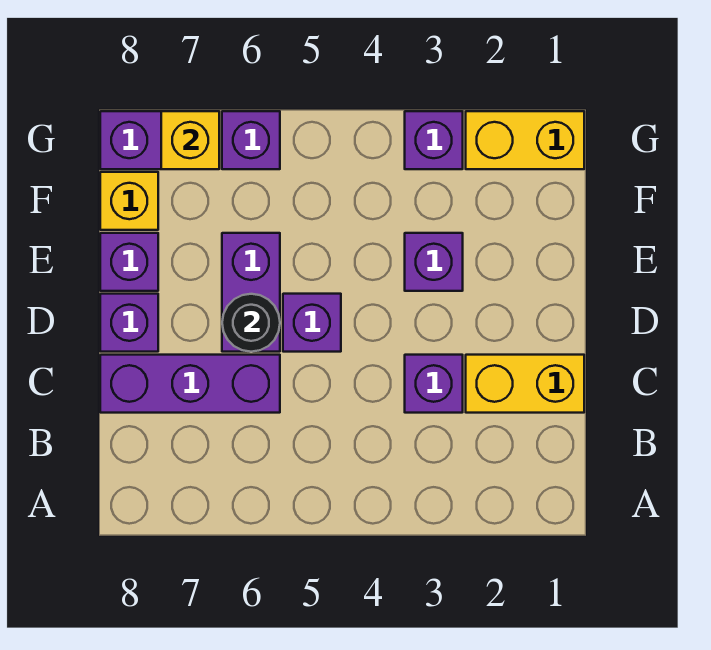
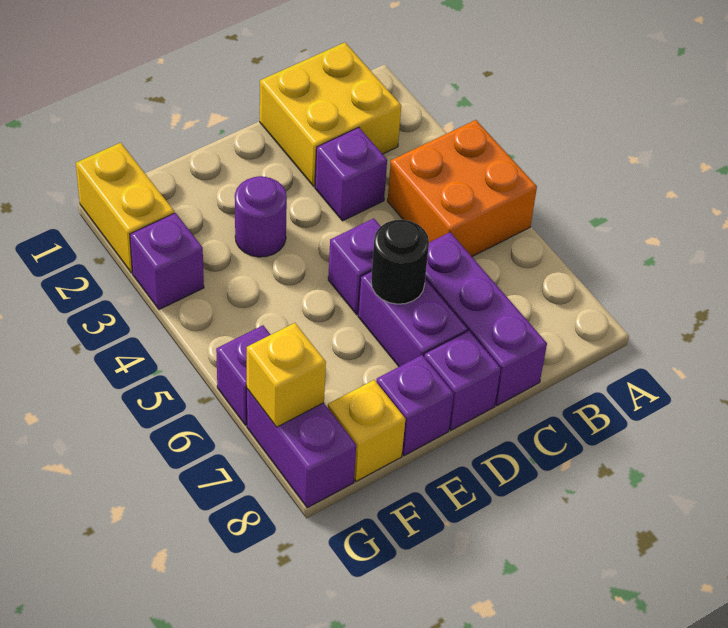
none -> orange brick A4:B5 level 1
yellow brick C1:C2 level 1 -> yellow brick B1:C2 level 1
purple brick D6:E6 level 1 -> purple brick D6:D7 level 1
purple brick E3 level 1 -> purple round brick E3 level 1

